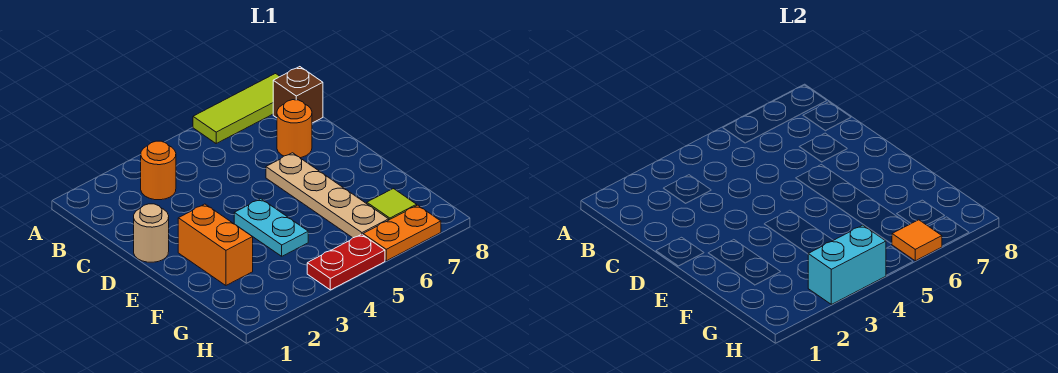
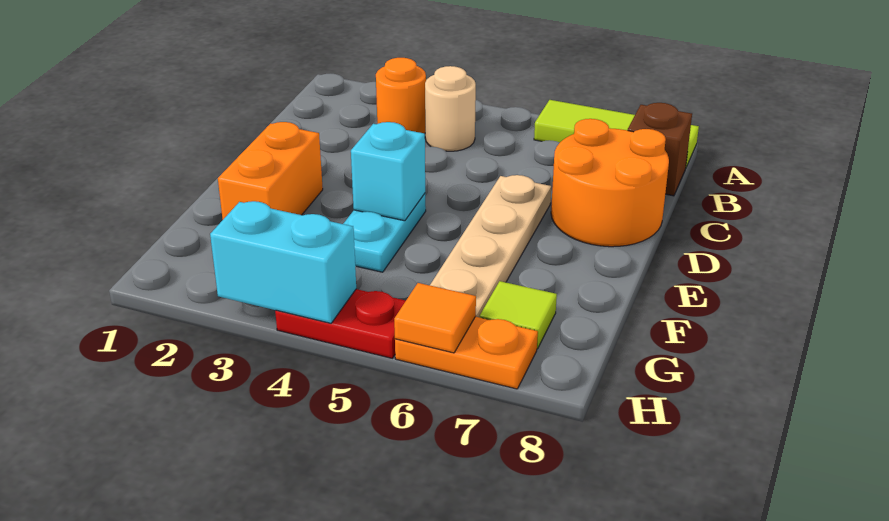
orange round brick C7 level 1 -> orange round brick C7:D8 level 1
tan round brick D1 level 1 -> tan round brick B4 level 1
none -> cyan brick E4 level 2

